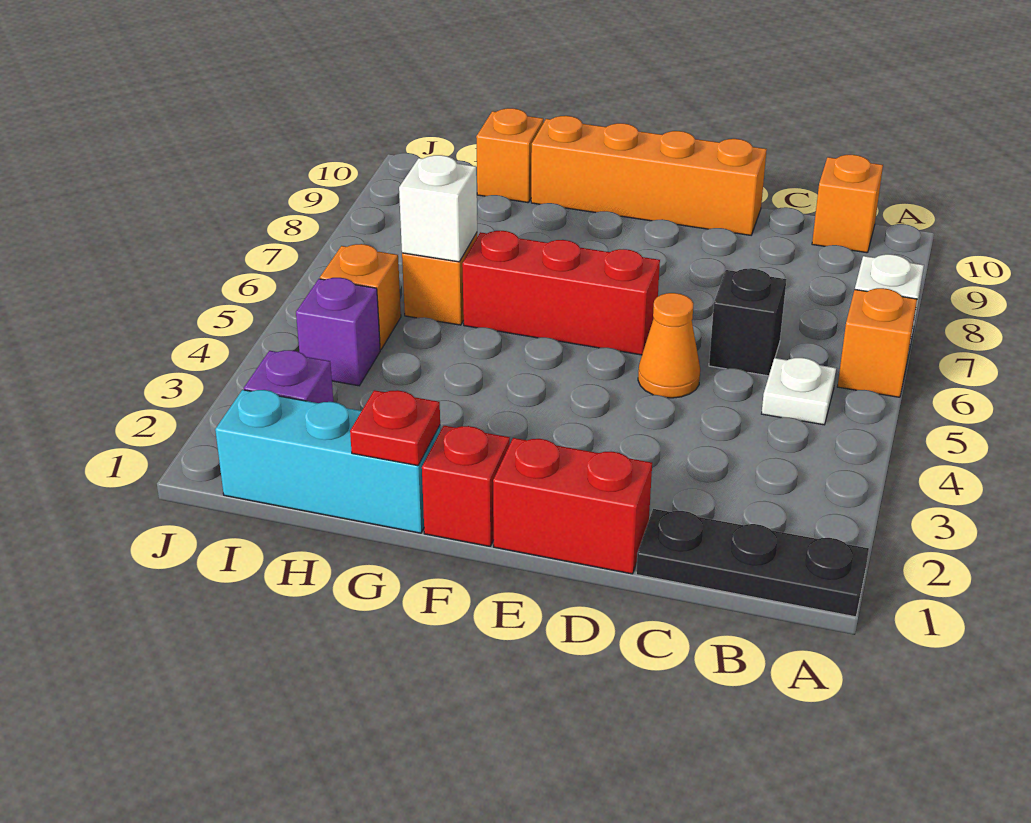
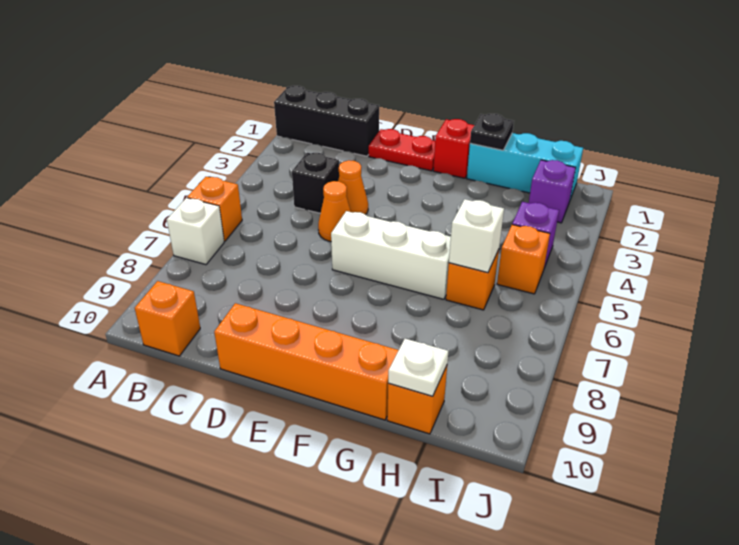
black plate A1:C1 level 1 -> black brick A1:C1 level 1
white plate B5 level 1 -> white plate H10 level 2
black brick C6 level 1 -> black brick C4 level 1
red brick D1:E1 level 1 -> red plate D1:E1 level 1
none -> orange cone D4 level 1
red brick E6:G6 level 1 -> white brick E6:G6 level 1
red plate G1 level 2 -> black plate G1 level 2

